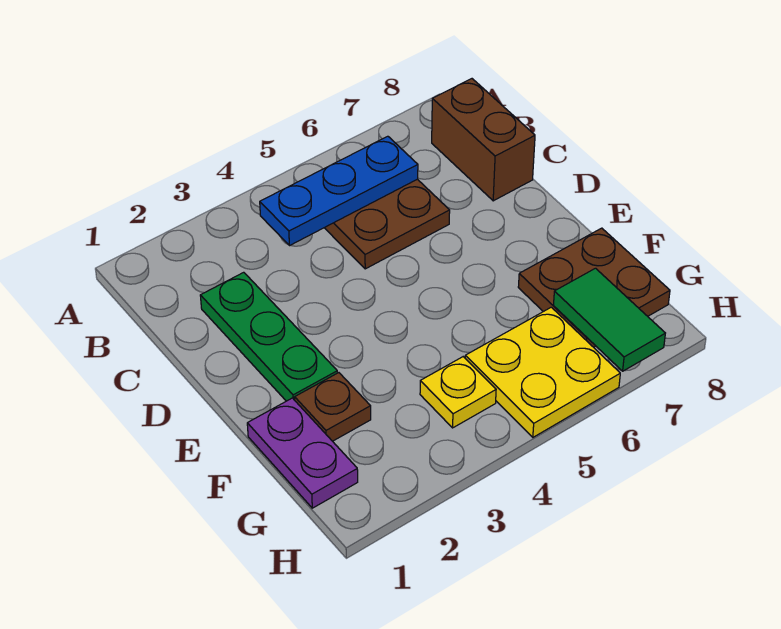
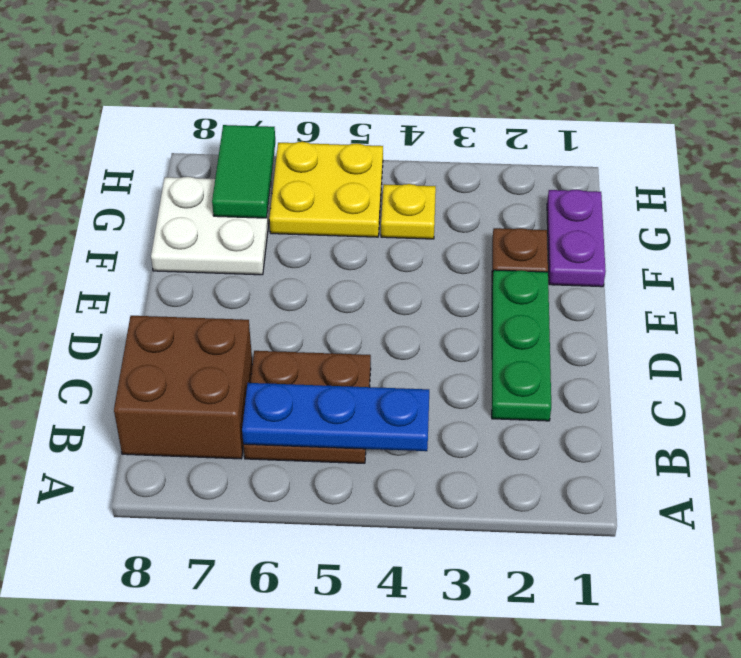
brown brick B8:C8 level 1 -> brown brick B7:C8 level 1
brown plate F7:G8 level 1 -> white plate F7:G8 level 1

